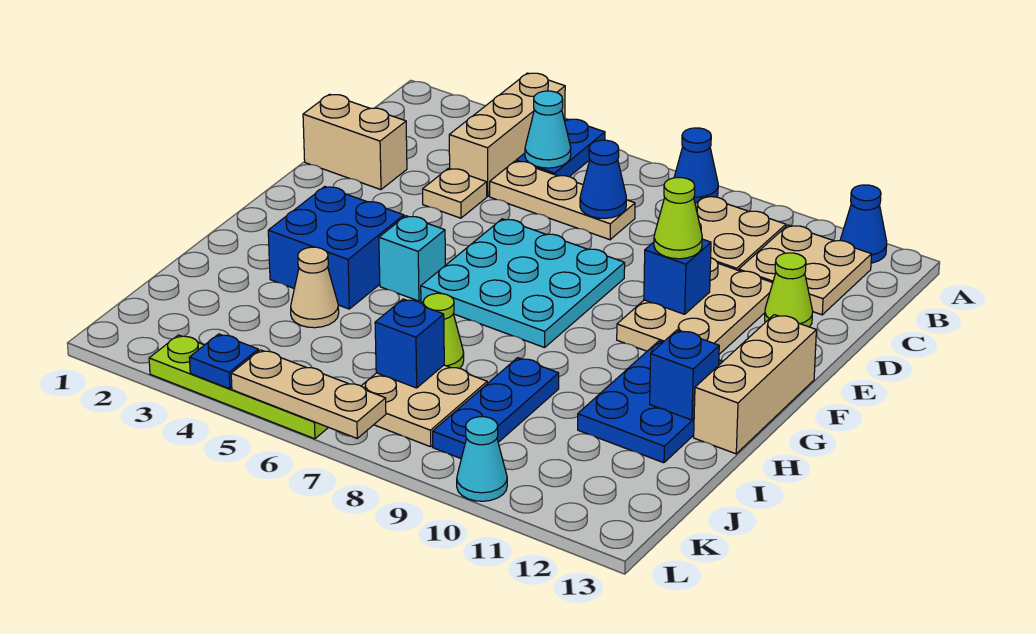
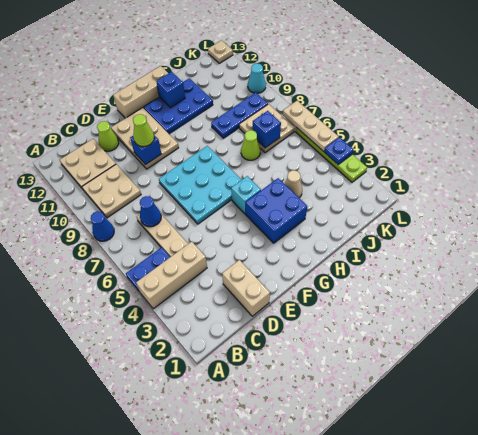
blue cone A12 level 1 -> none
cyan cone B5 level 2 -> none
tan plate D4 level 1 -> tan plate L13 level 1
tan plate D10:F11 level 1 -> tan plate E10:F12 level 1

